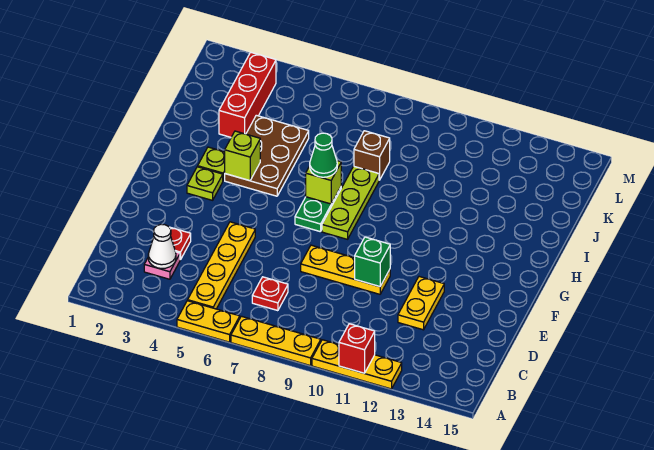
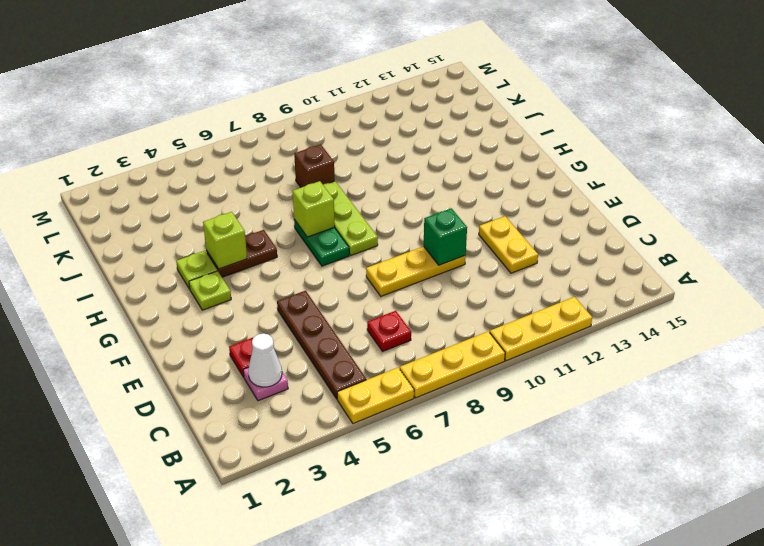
red brick A11 level 2 -> none
yellow plate B5:E5 level 1 -> brown plate B5:E5 level 1
brown plate H4:J5 level 1 -> brown plate H4:H5 level 1
green cone H7 level 3 -> none
red brick J3:L3 level 1 -> none

